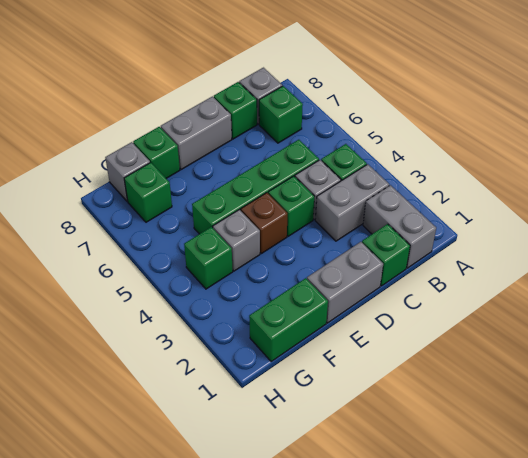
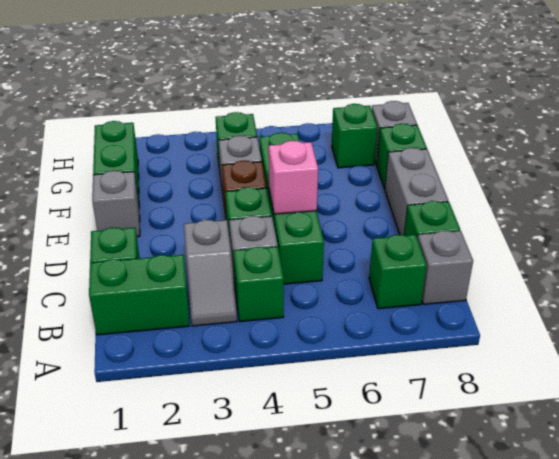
grey brick B1:B2 level 1 -> green brick B1:B2 level 1
grey brick B3:C3 level 1 -> grey slope B3:C3 level 1 top C
grey brick D1:E1 level 1 -> grey brick E1 level 1
none -> pink brick D5 level 2

